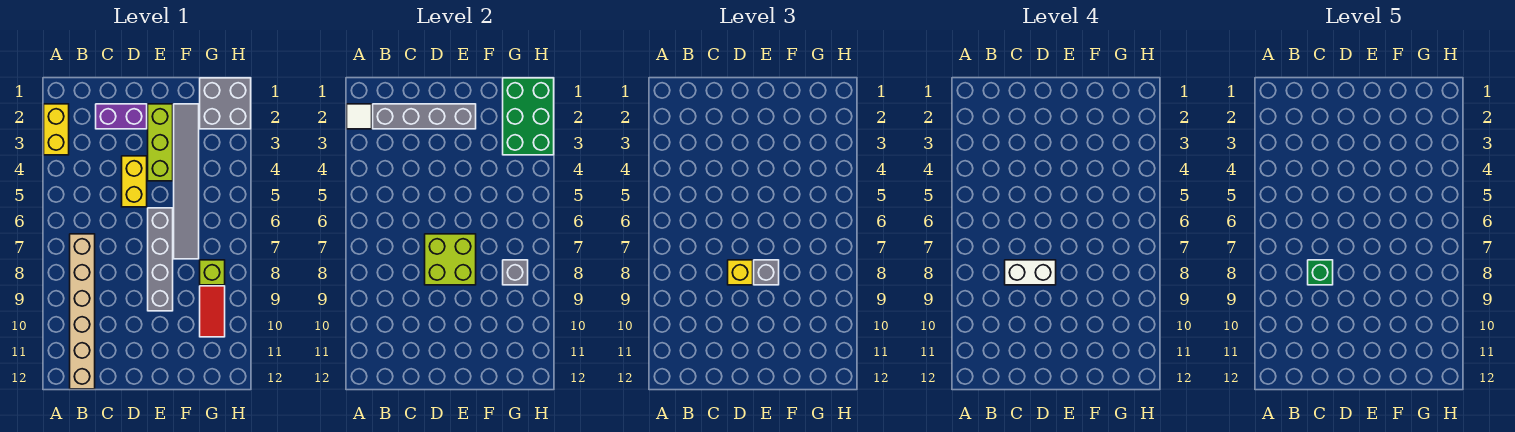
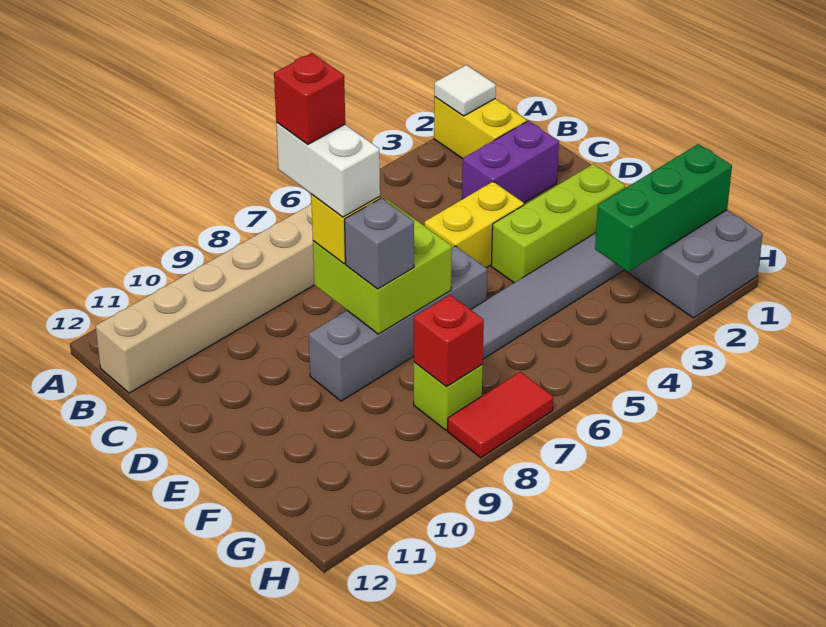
yellow brick A2:A3 level 1 -> yellow brick A2:B2 level 1
grey brick B2:E2 level 2 -> none
purple brick C2:D2 level 1 -> purple brick C2:C3 level 1
green brick C8 level 5 -> red brick C8 level 5
green brick G1:H3 level 2 -> green brick G1:G3 level 2
grey brick G8 level 2 -> red brick G8 level 2
red tile G9:G10 level 1 -> red tile H7:H8 level 1

